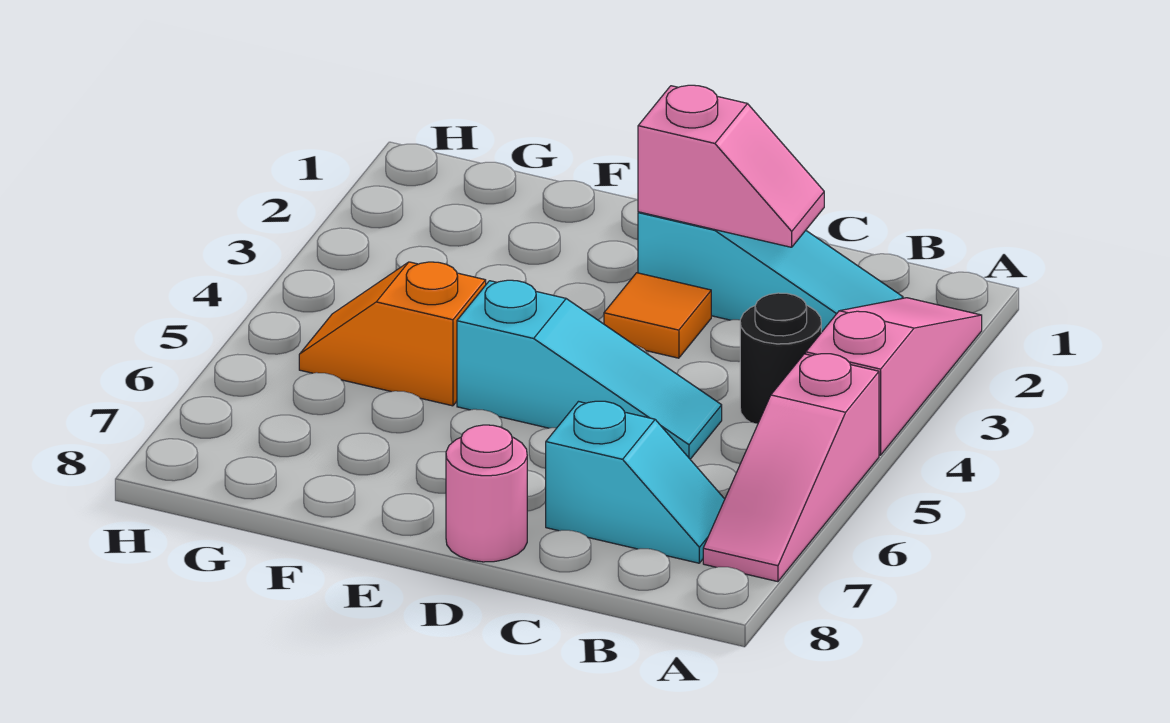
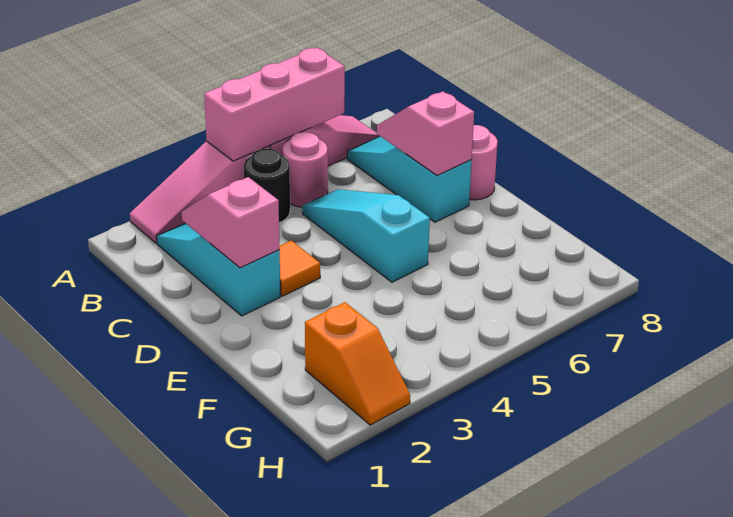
none -> pink brick A4:A6 level 2
none -> pink round brick B5 level 1
cyan slope B7:C7 level 1 top C -> cyan slope B7:D7 level 1 top D
none -> pink slope C7:D7 level 2 top D
orange slope F5:G5 level 1 top F -> orange slope G2:H2 level 1 top G

